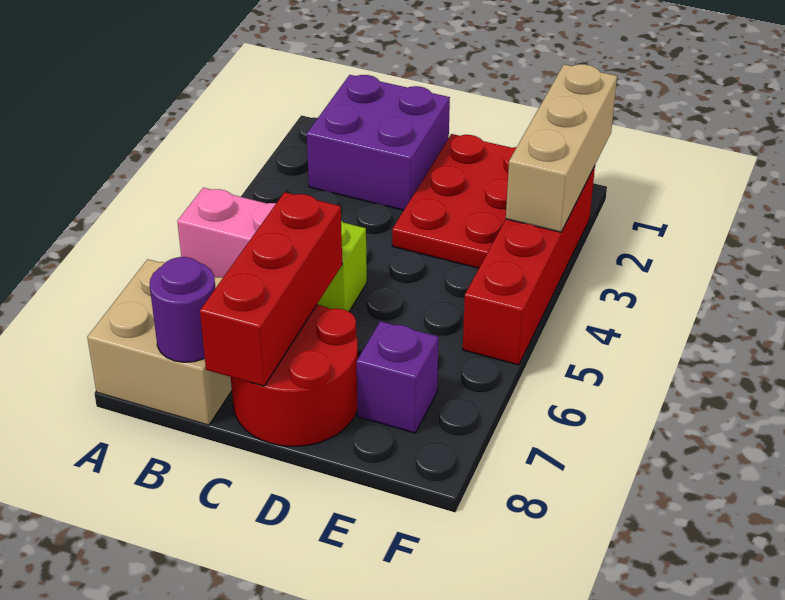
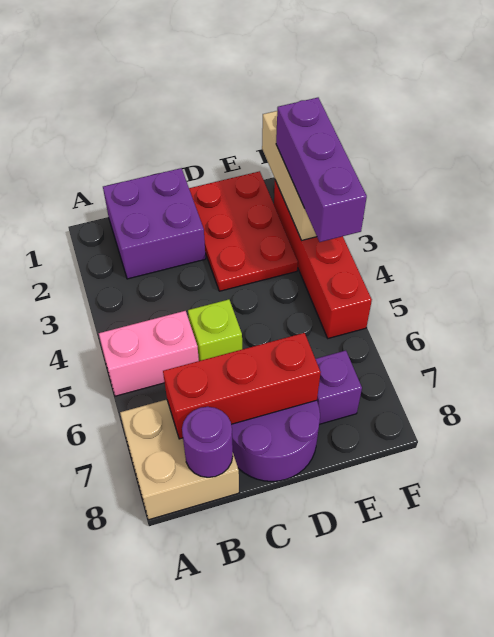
red brick C6:C8 level 2 -> red brick B7:D7 level 2
red round brick C7:D8 level 1 -> purple round brick C7:D8 level 1
none -> purple brick F2:F4 level 3

